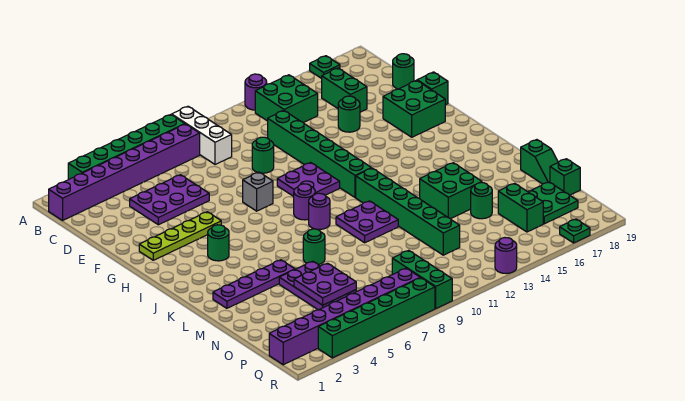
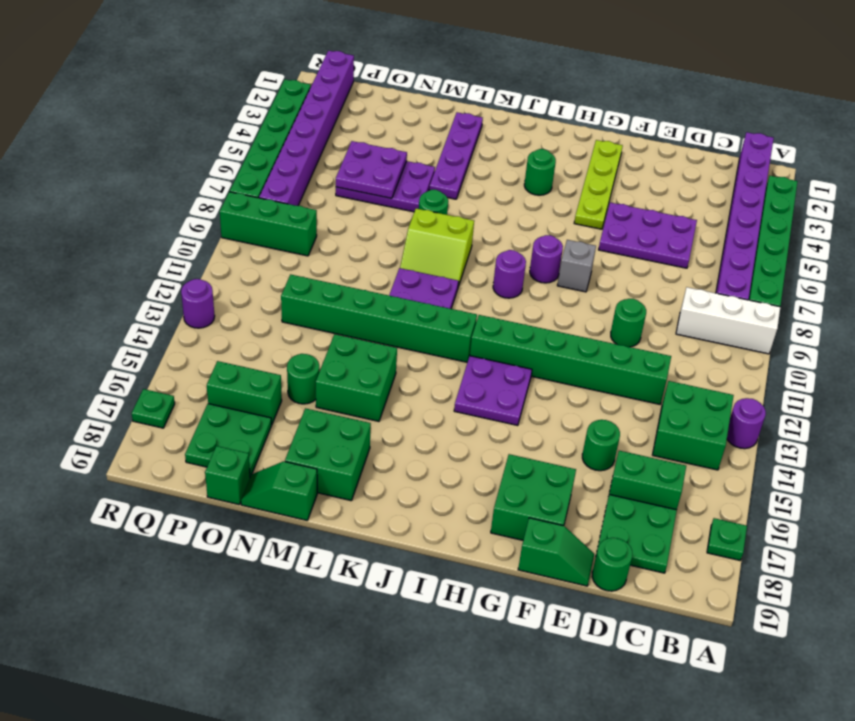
none -> green plate C17:D18 level 1
purple plate D4:E6 level 1 -> purple plate D5:F6 level 1
purple plate G10:H11 level 1 -> purple plate H13:I14 level 1
purple round brick J9 level 1 -> purple round brick H8 level 1
none -> lime slope K8:L9 level 1 top 8
none -> green brick L17:M18 level 1

